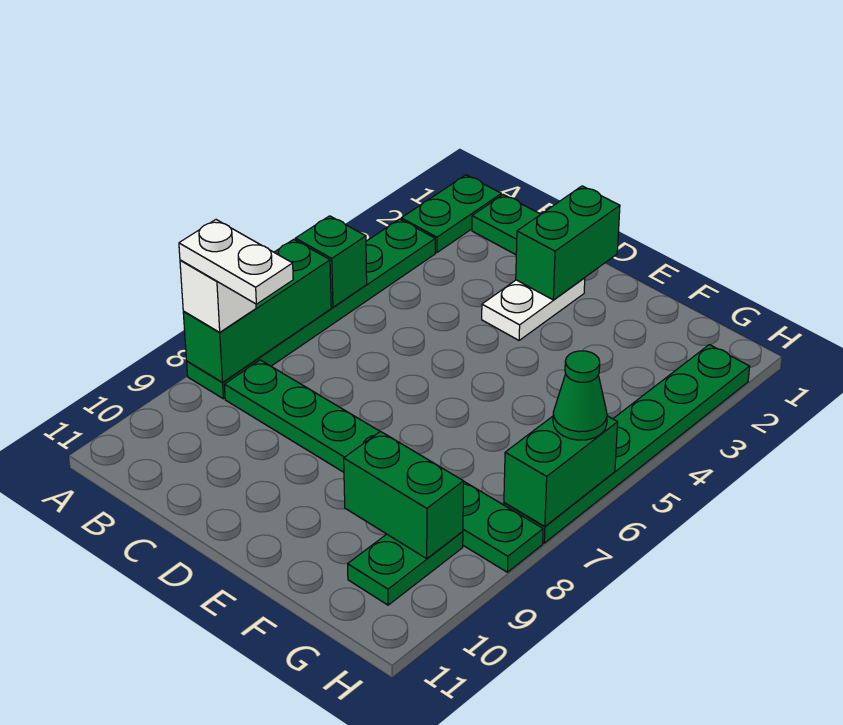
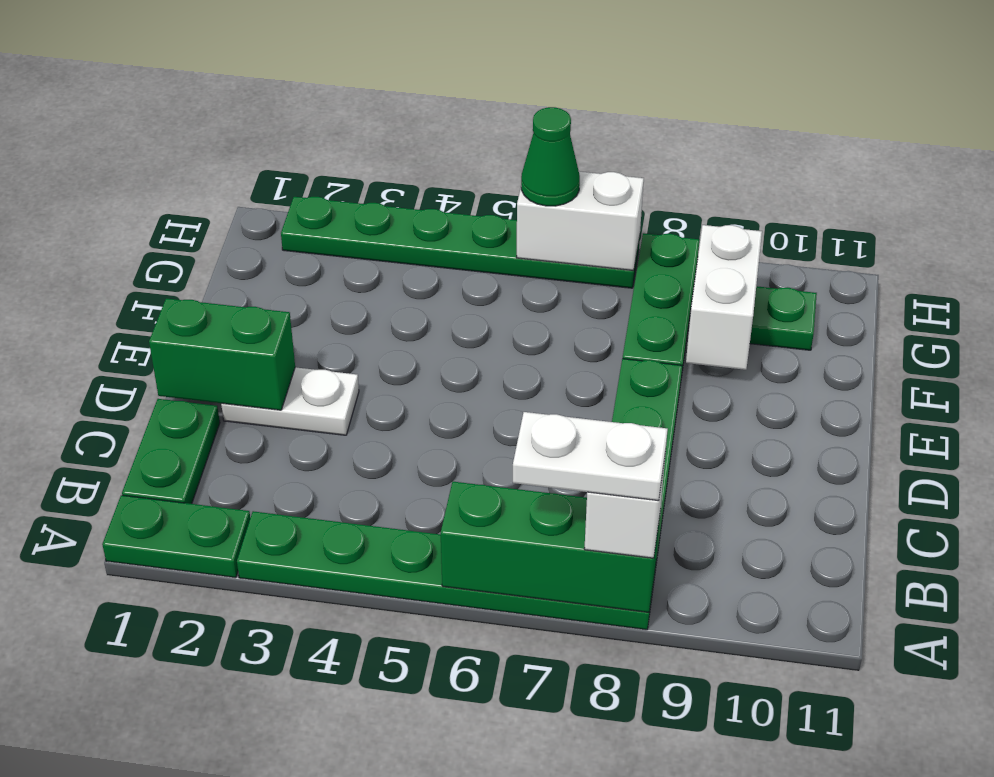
green brick A5 level 2 -> none
white plate A8:B8 level 4 -> white plate A7:A8 level 4
green brick F9:G9 level 2 -> white brick F9:G9 level 2
green brick H6:H7 level 2 -> white brick H6:H7 level 2

